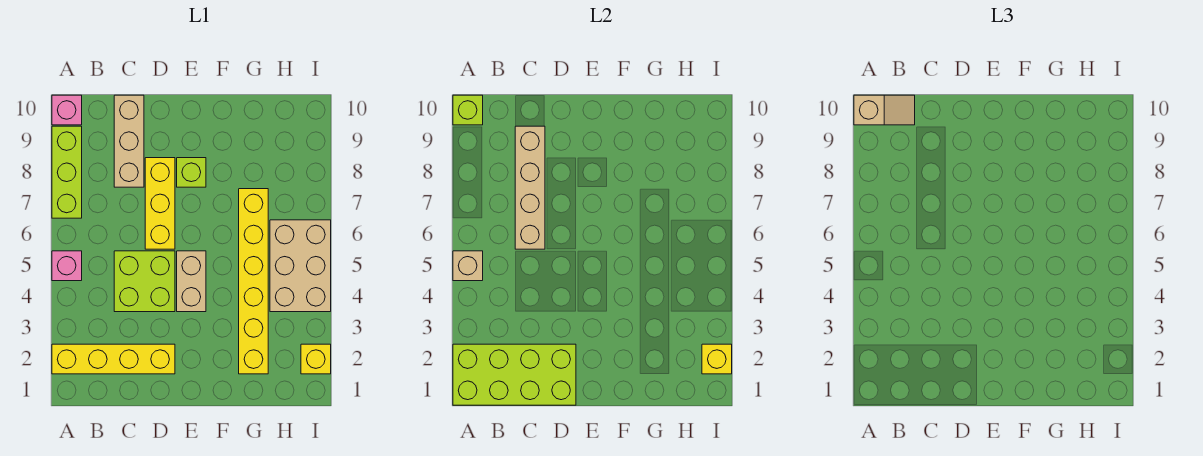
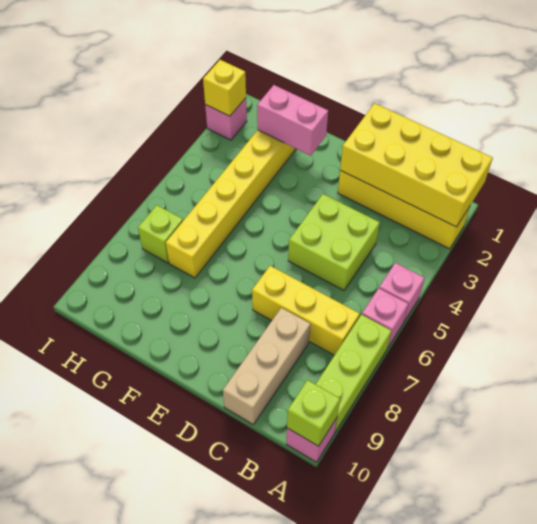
lime brick A1:D2 level 2 -> yellow brick A1:D2 level 2
tan brick A5 level 2 -> none
none -> pink brick A6 level 1
tan slope A10:B10 level 3 top A -> none
tan brick C6:C9 level 2 -> none
yellow brick D6:D8 level 1 -> yellow brick B7:D7 level 1
tan brick E4:E5 level 1 -> none
lime brick E8 level 1 -> lime brick H7 level 1
none -> pink brick F2:G2 level 2
tan brick H4:I6 level 1 -> none
yellow brick I2 level 1 -> pink brick I2 level 1

